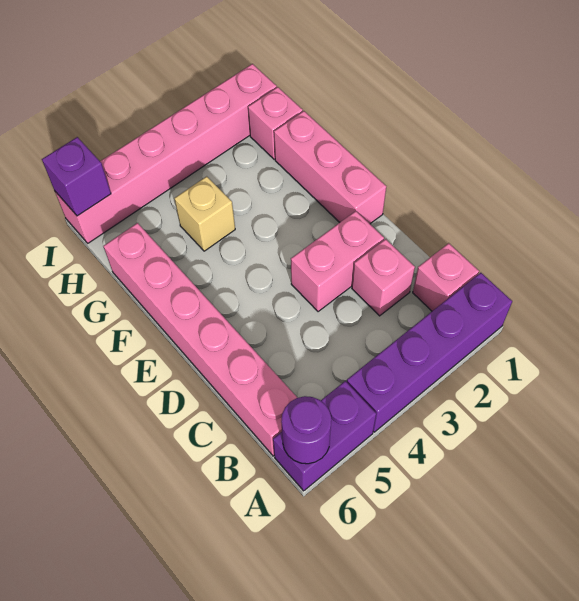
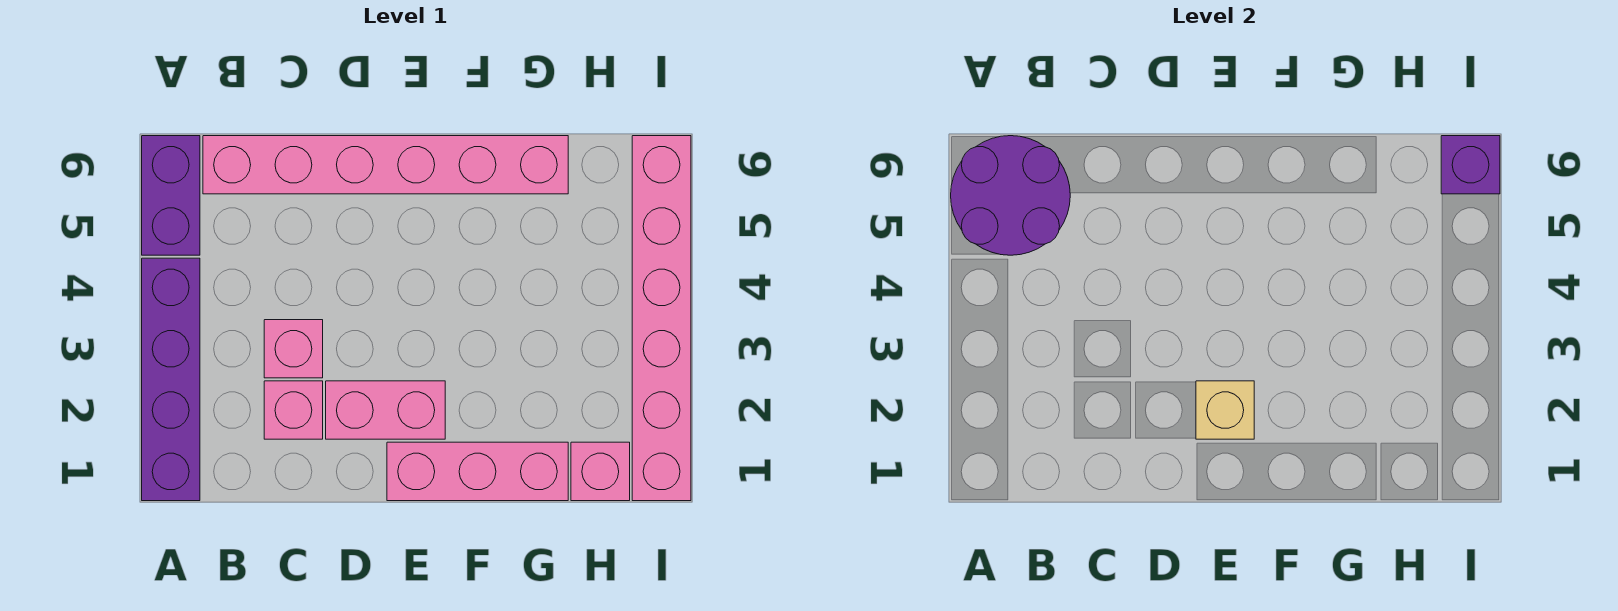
purple round brick A6 level 2 -> purple round brick A5:B6 level 2
pink brick B1 level 1 -> pink brick C3 level 1
pink brick D2:D3 level 1 -> pink brick D2:E2 level 1
tan brick G4 level 1 -> tan brick E2 level 2

